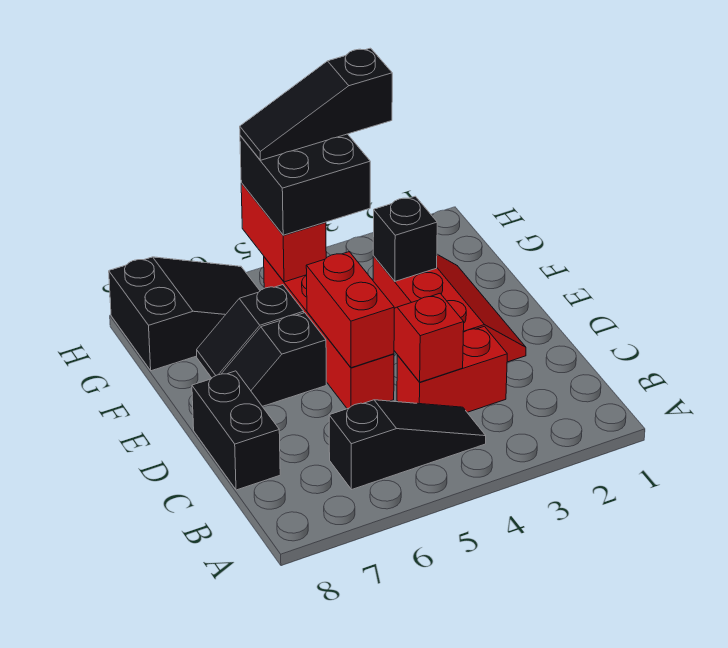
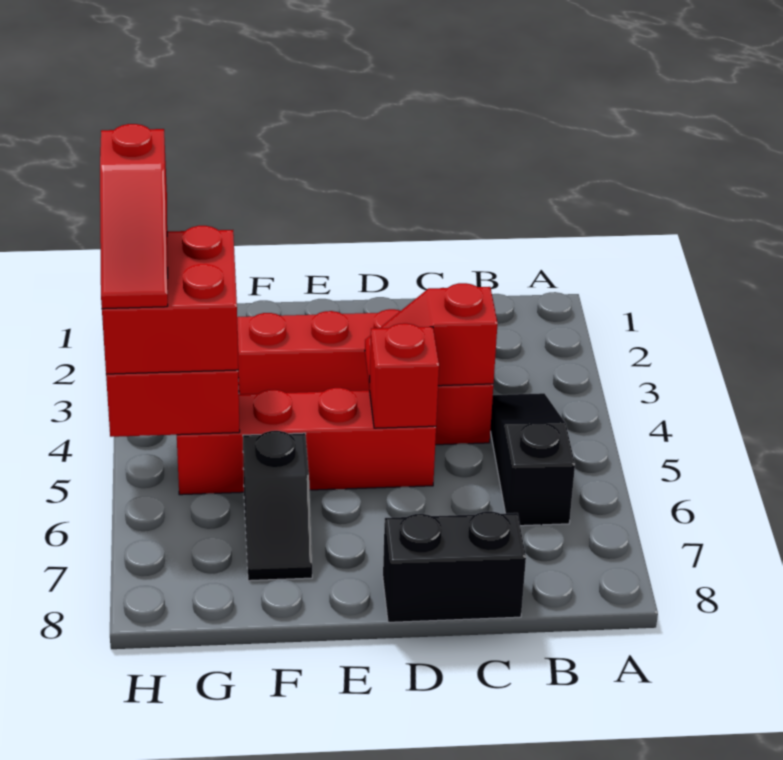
red brick D5:E5 level 2 -> red brick D5 level 2
black slope E6:E7 level 1 top 6 -> none
black brick F3 level 2 -> none
black brick G4:H5 level 3 -> red brick G4:H5 level 3
black slope G6:H8 level 1 top 8 -> none
black slope H3:H5 level 4 top 3 -> red slope H3:H5 level 4 top 3

